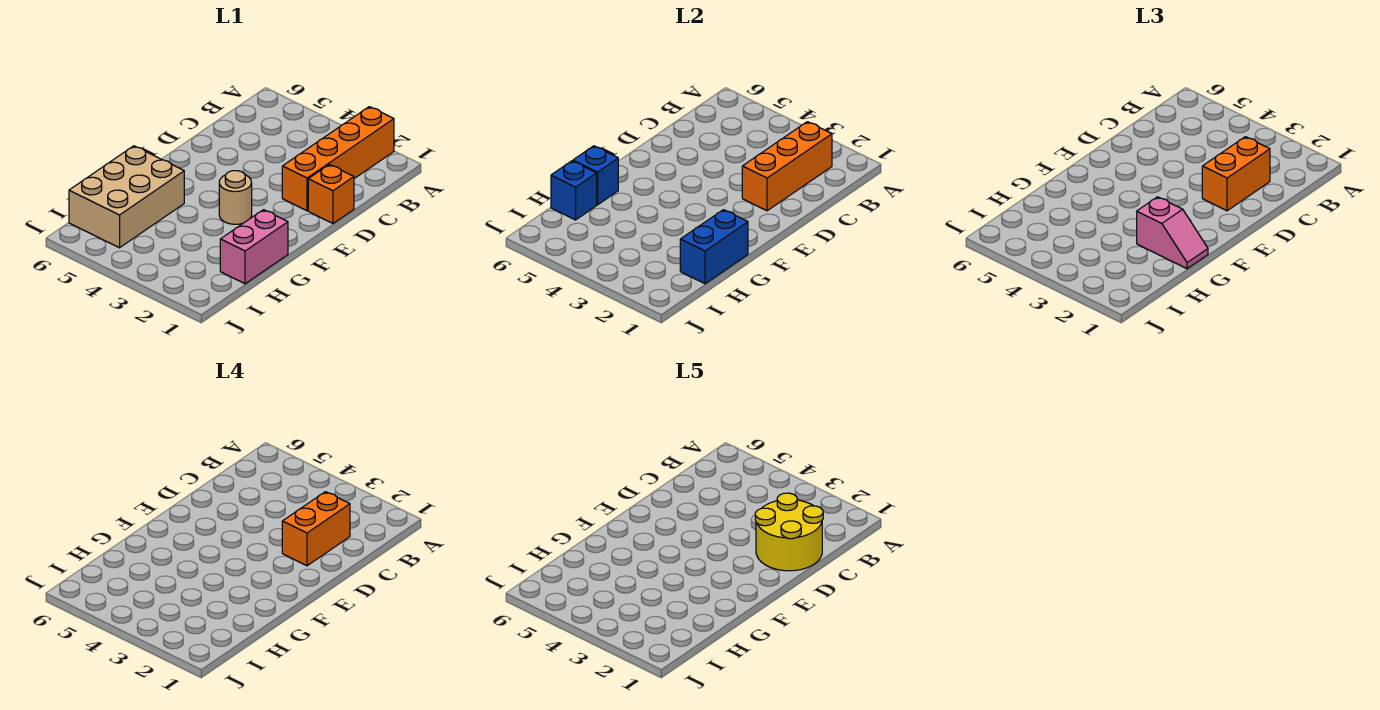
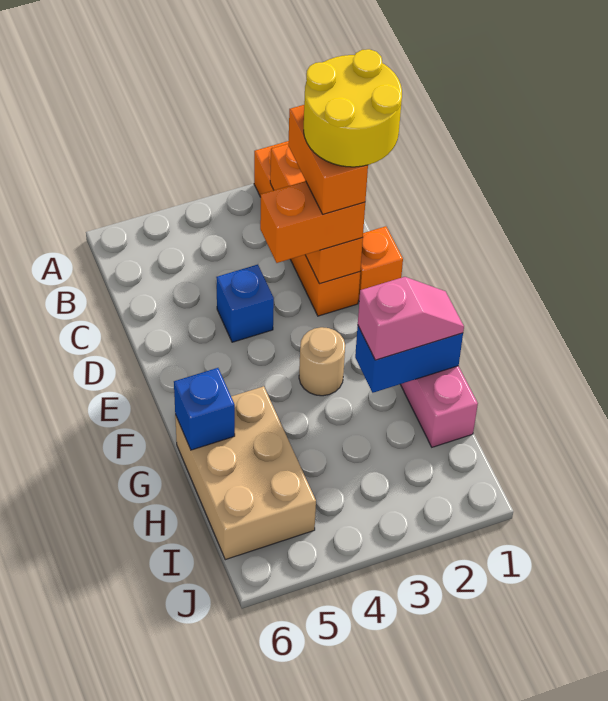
orange brick C2:D2 level 3 -> orange brick D2:D3 level 3
blue brick G1:H1 level 2 -> blue brick G1:G2 level 2
blue brick H6 level 2 -> blue brick D4 level 1

